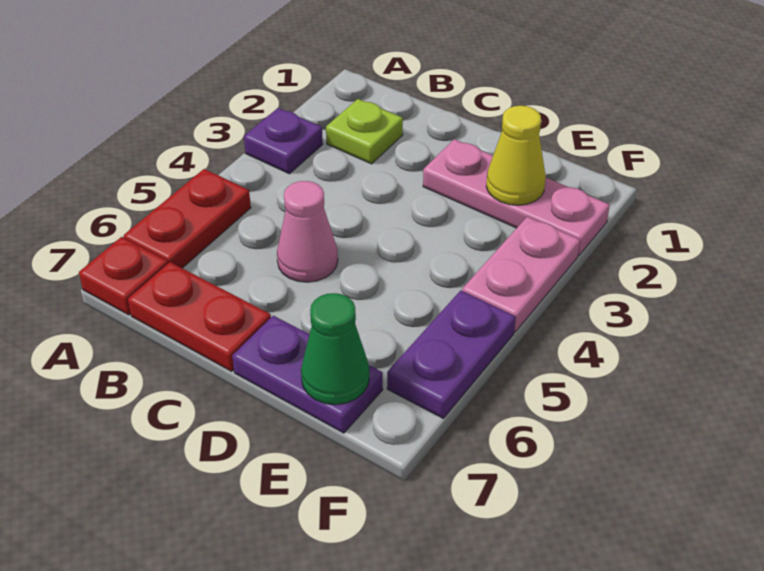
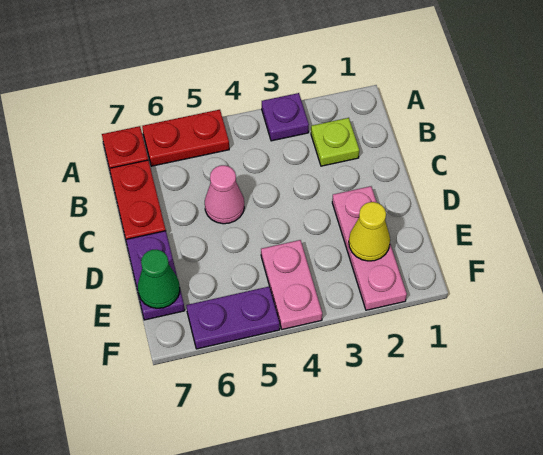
pink plate F3:F4 level 1 -> pink plate E4:F4 level 1

